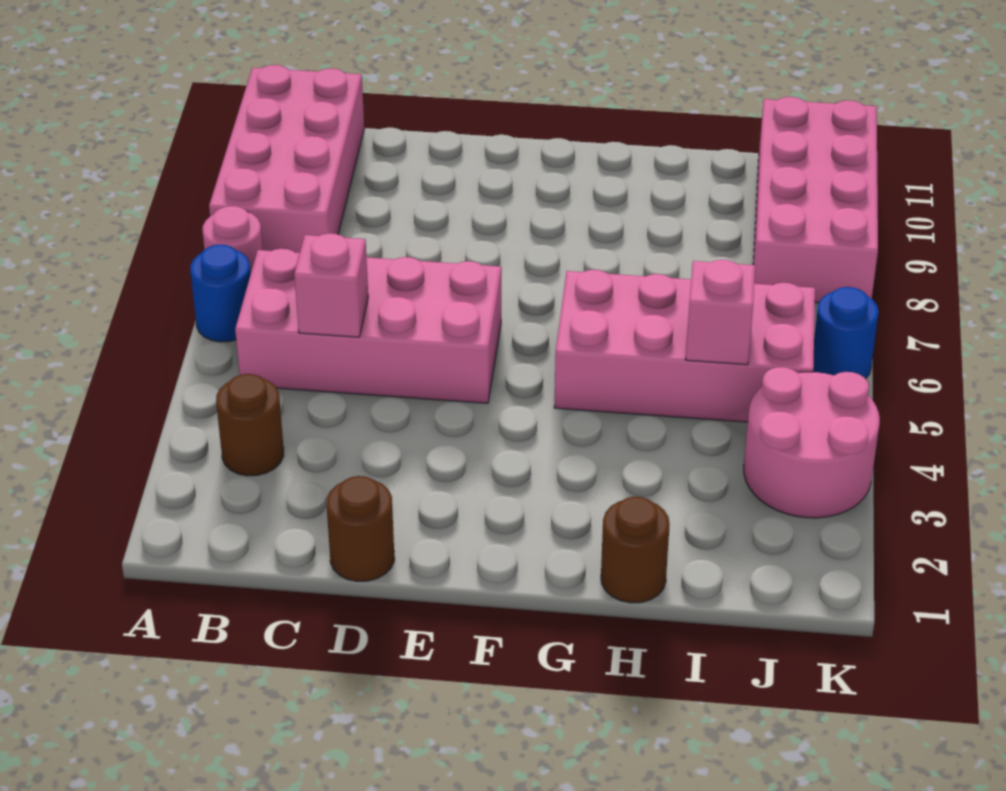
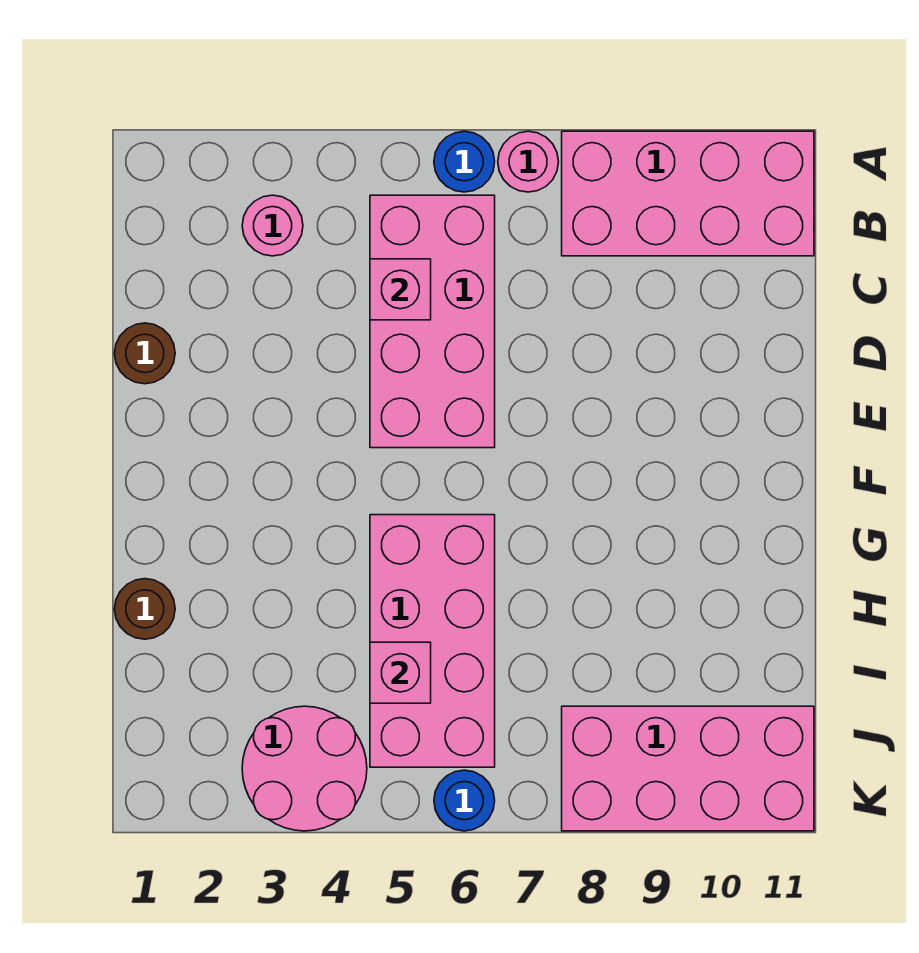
brown round brick B3 level 1 -> pink round brick B3 level 1

